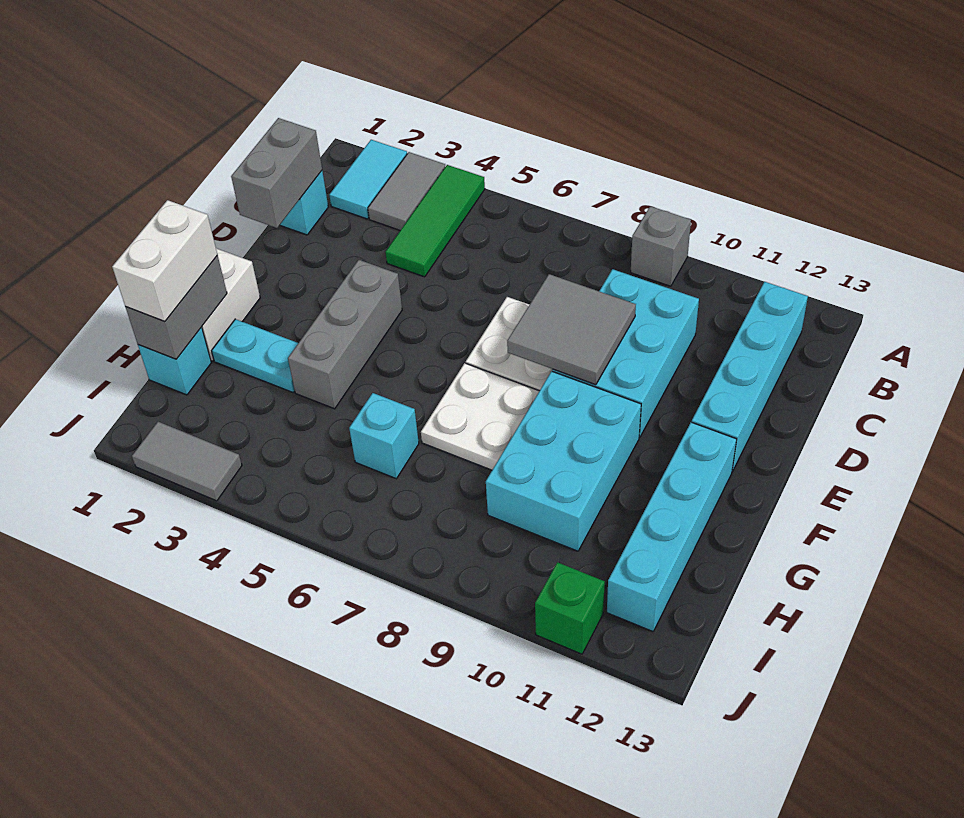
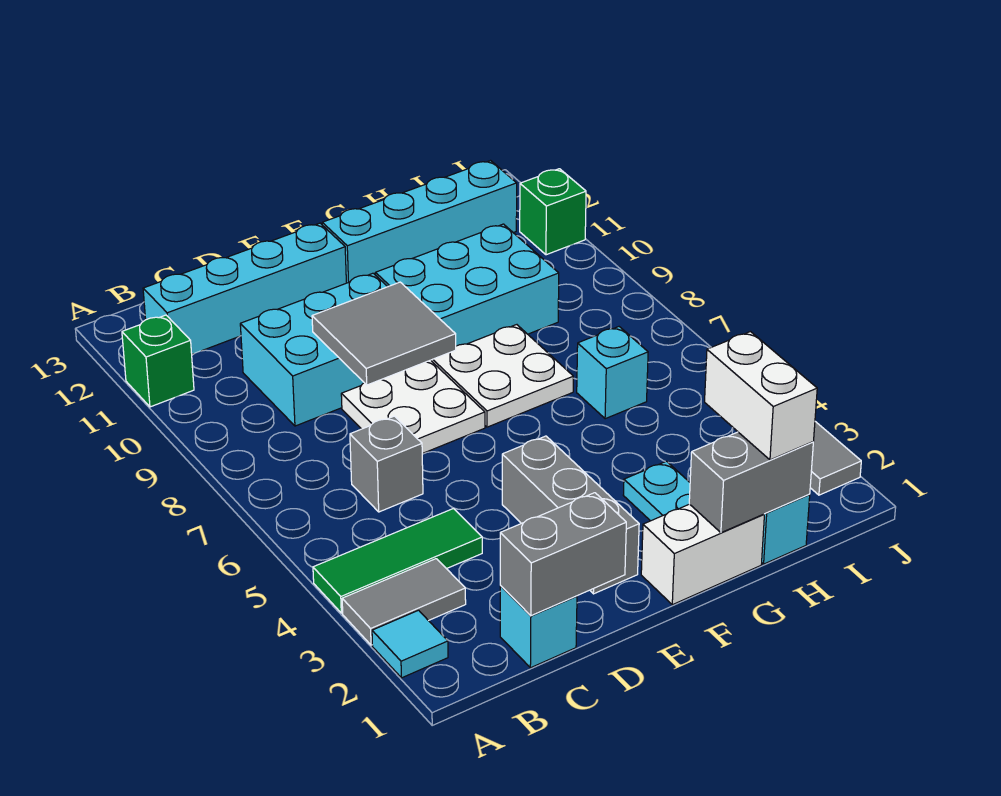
cyan tile A2:B2 level 1 -> cyan tile A2 level 1
grey brick A9 level 1 -> grey brick C6 level 1
none -> green brick A11 level 1
grey brick E4:G4 level 1 -> grey brick E2:E4 level 1
white brick G1:H1 level 3 -> white brick H1:H2 level 3

